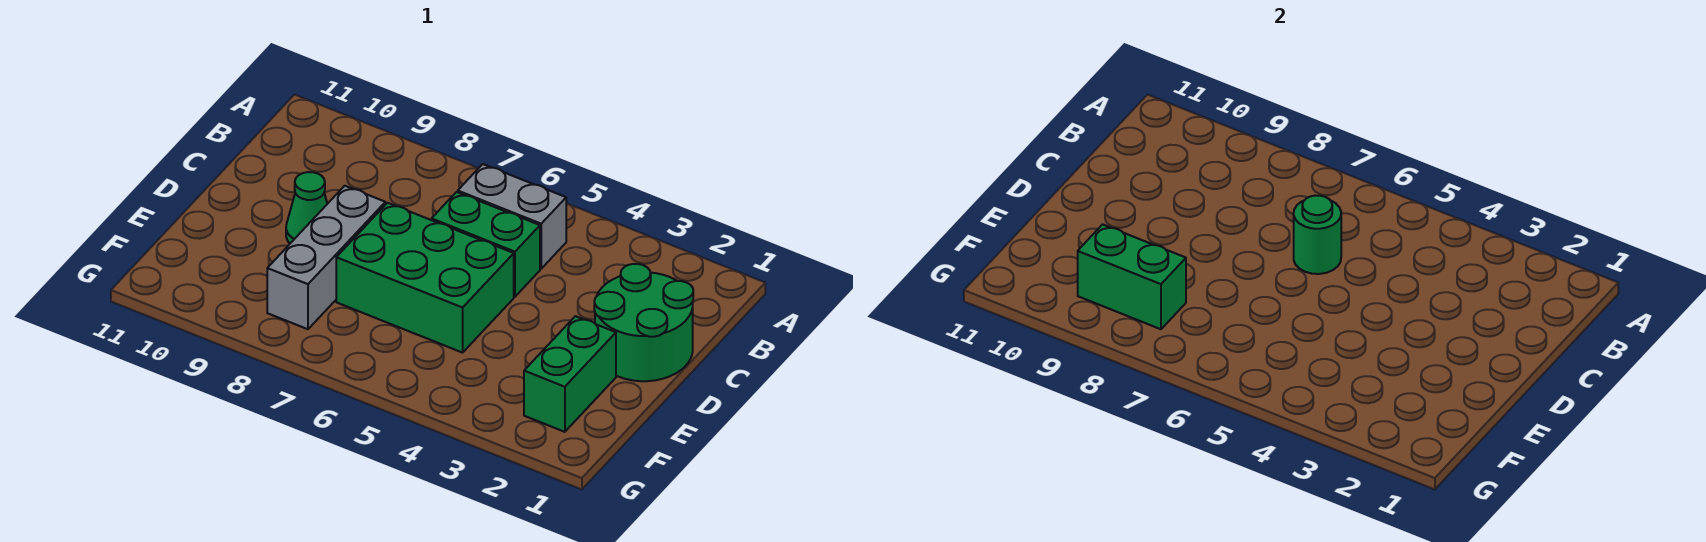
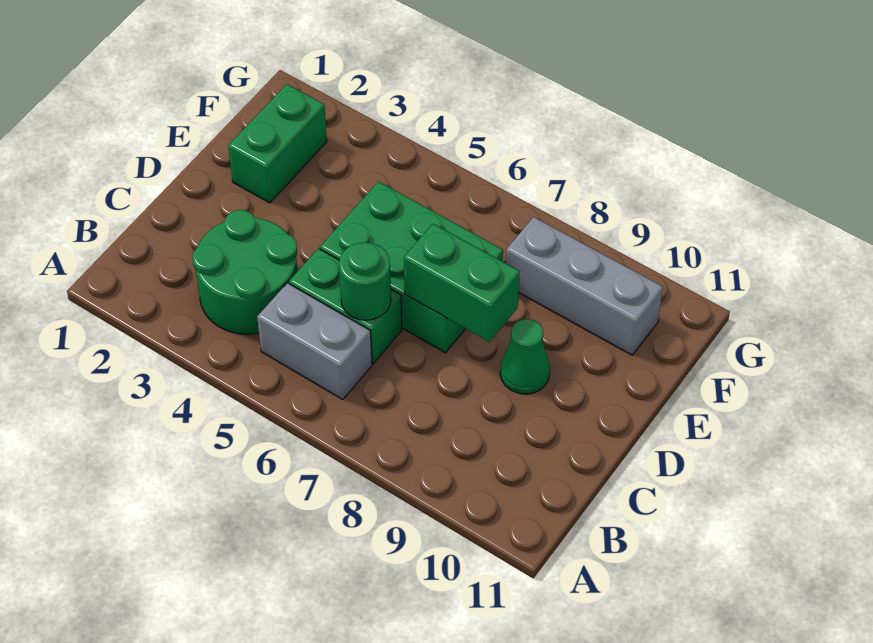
green round brick C1:D2 level 1 -> green round brick B3:C4 level 1
grey brick D8:F8 level 1 -> grey brick F8:F10 level 1
green brick F8:F9 level 2 -> green brick D7:D8 level 2

